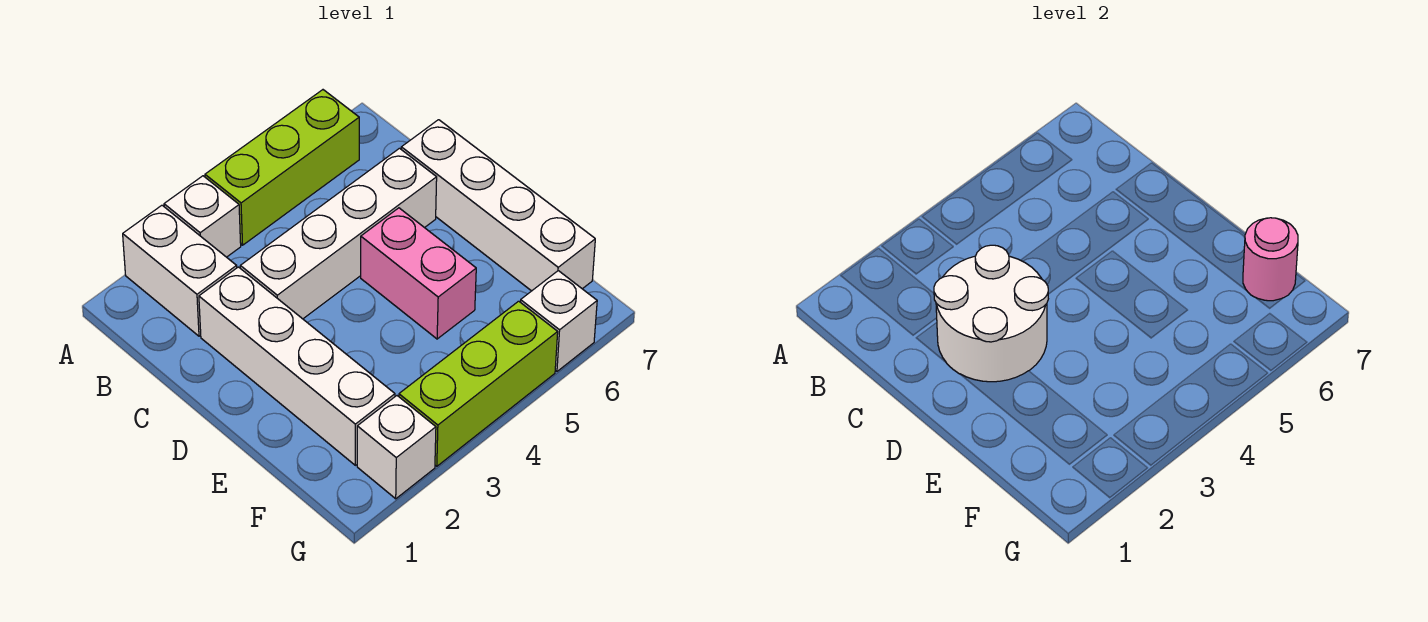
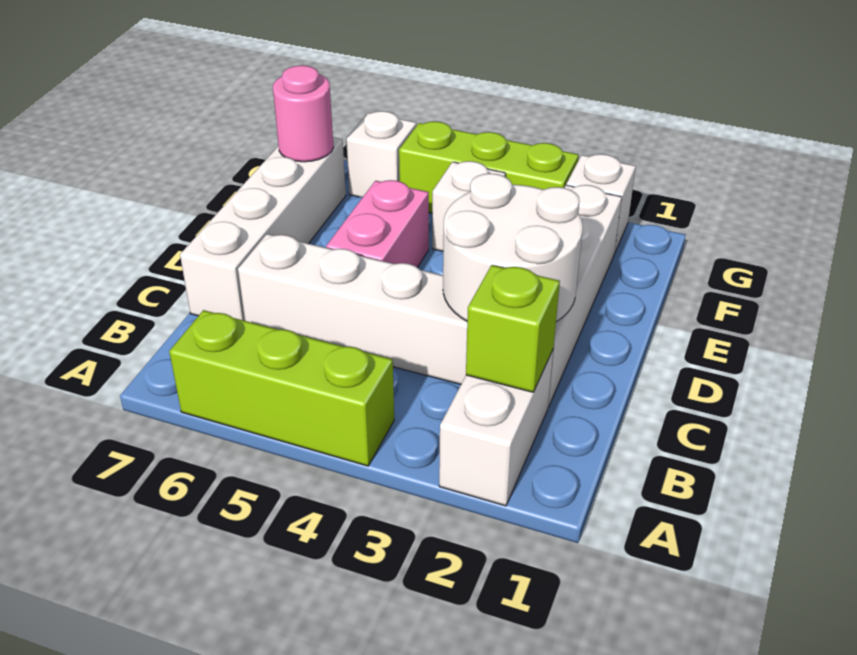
white brick A3 level 1 -> white brick F4 level 1
none -> lime brick B2 level 2

